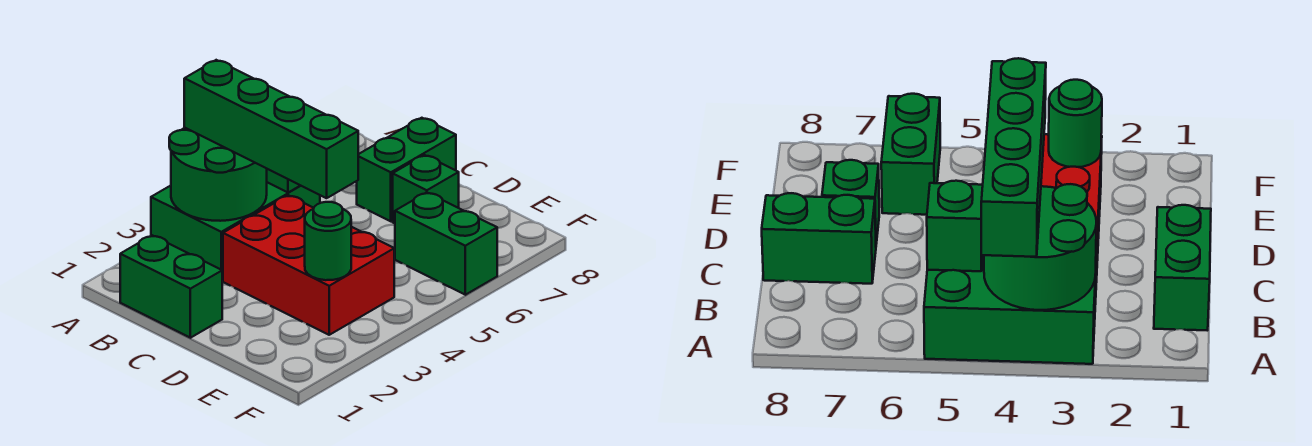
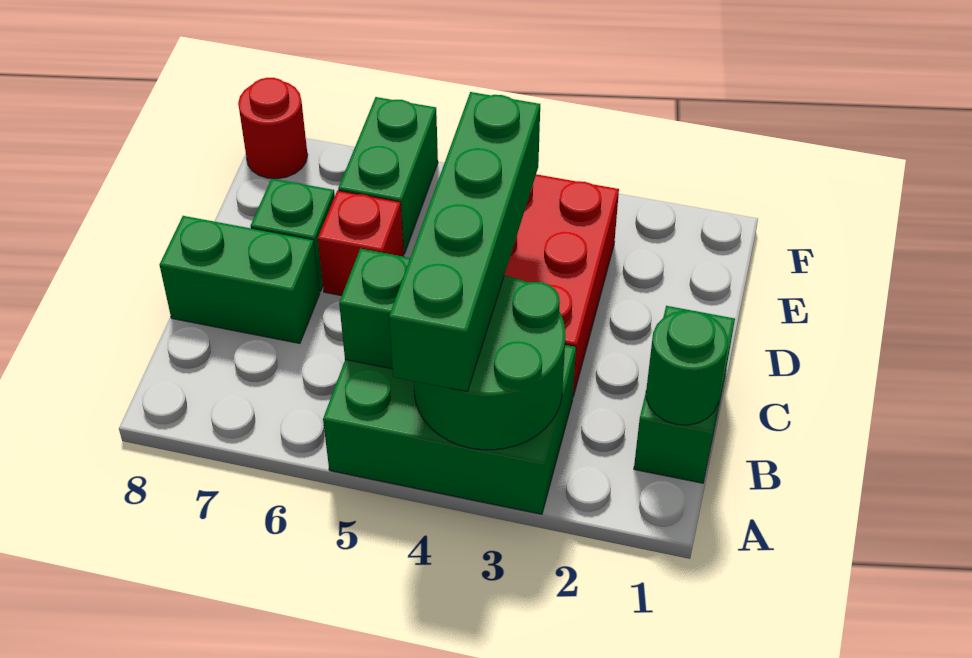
none -> red brick D6 level 1
green round brick E3 level 2 -> green round brick B1 level 2
none -> red round brick F8 level 1

